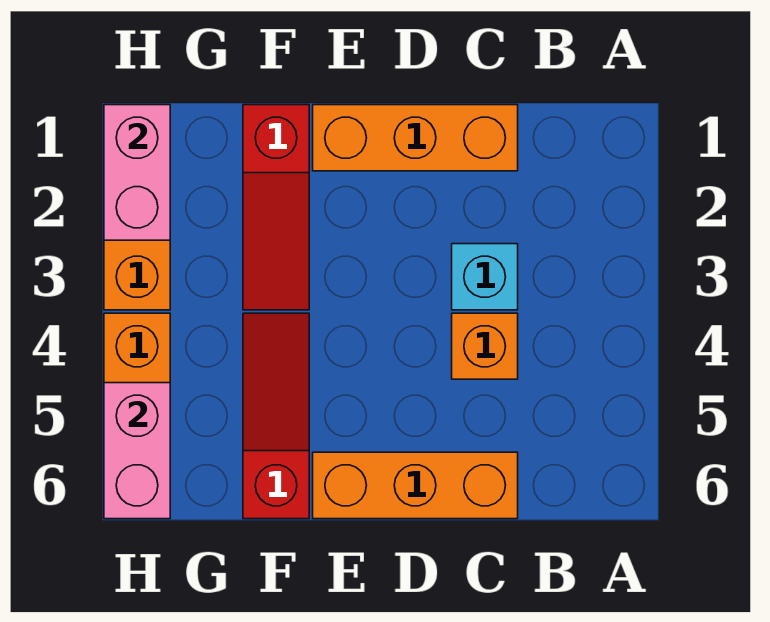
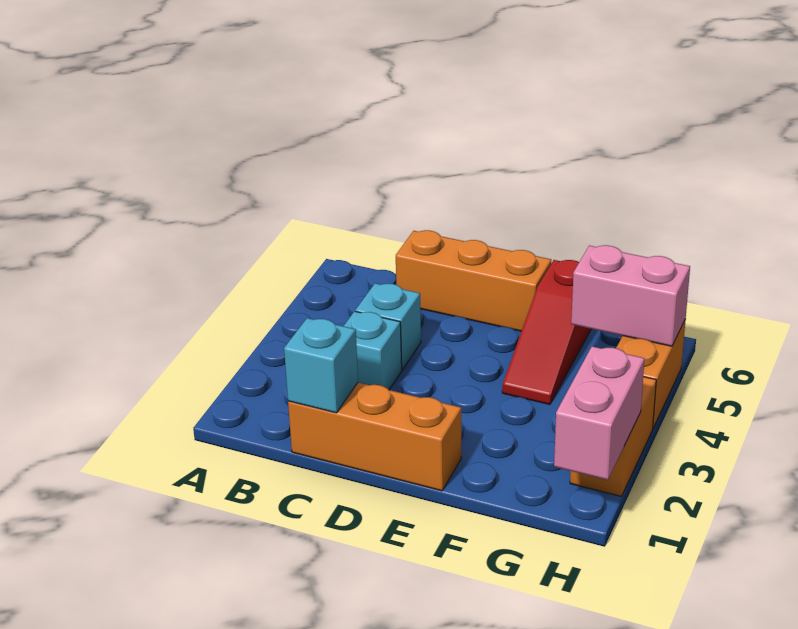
none -> cyan brick C1 level 2
orange brick C4 level 1 -> cyan brick C4 level 1
red slope F1:F3 level 1 top 1 -> none
pink brick H5:H6 level 2 -> pink brick G5:H5 level 2

